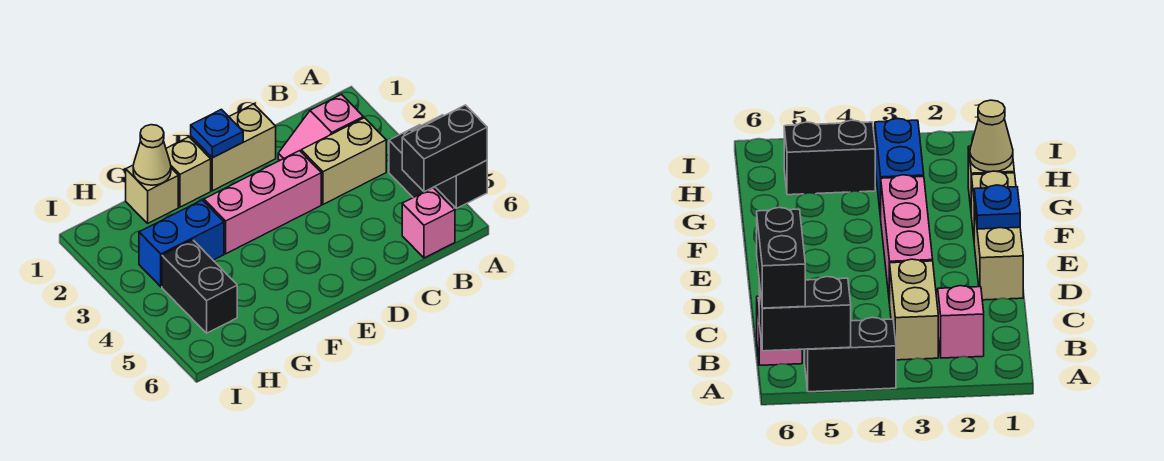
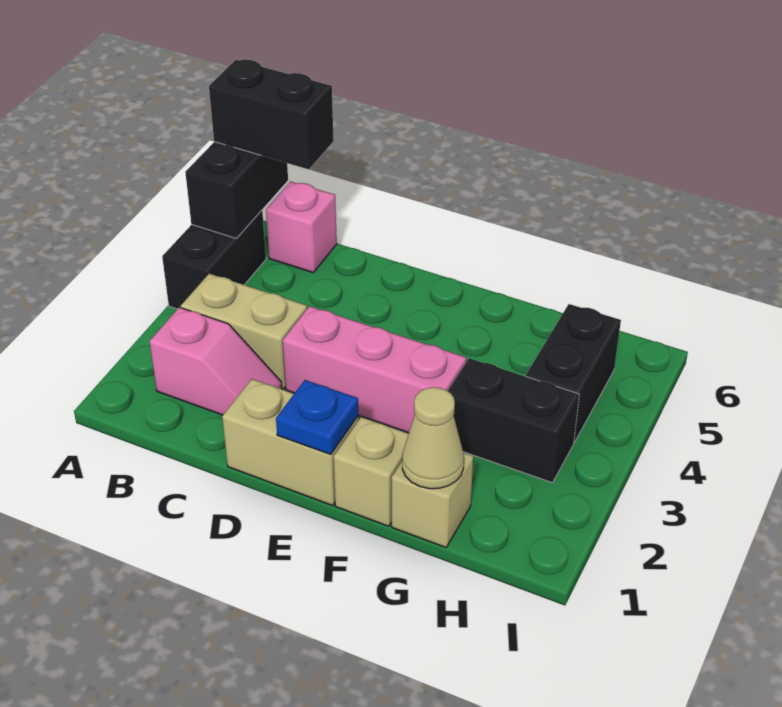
blue brick G3:H3 level 1 -> black brick G3:H3 level 1

